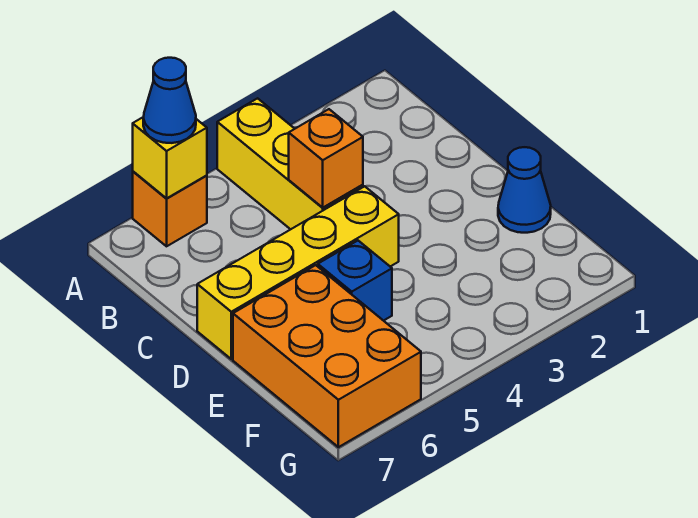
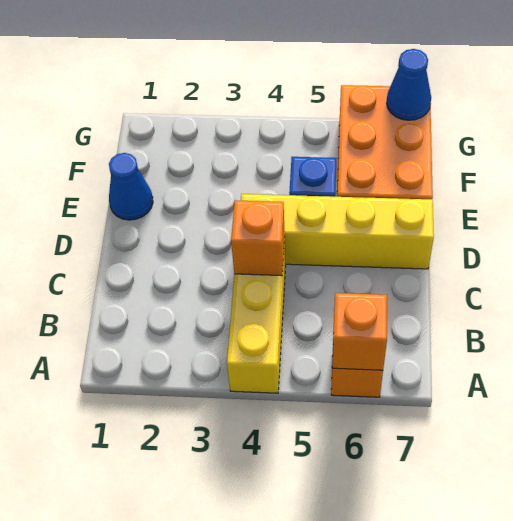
yellow brick A6 level 2 -> orange brick A6 level 2
blue cone A6 level 3 -> blue cone G7 level 2

